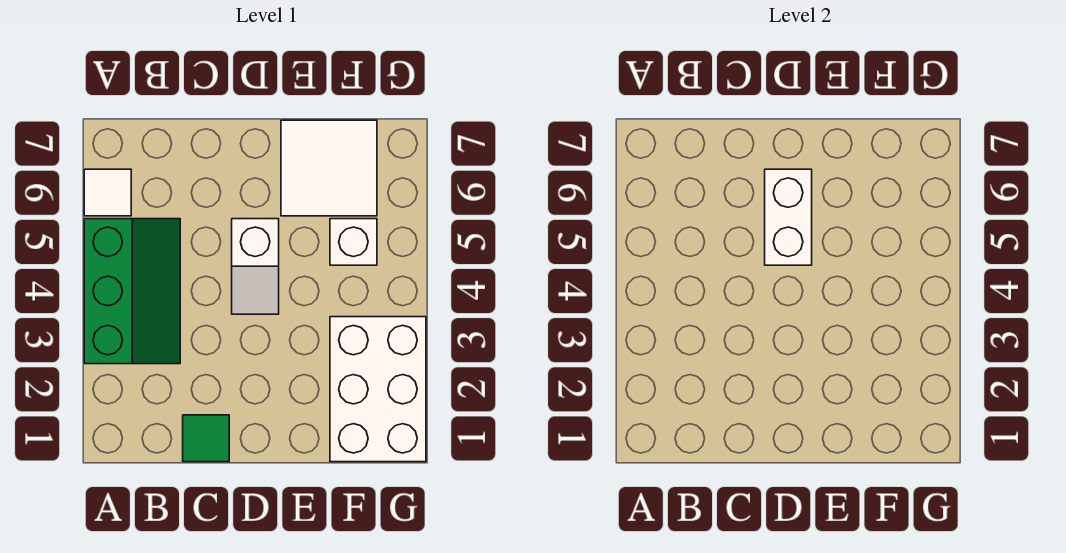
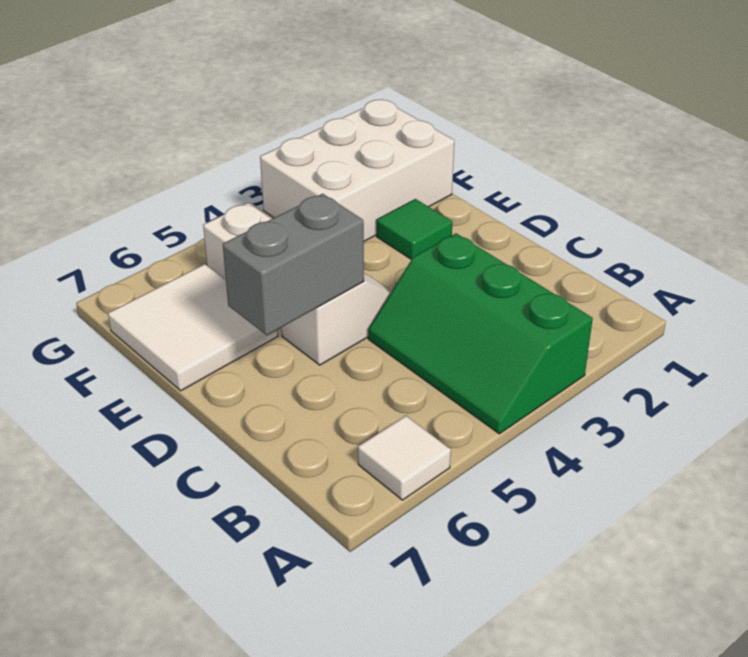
green slope A3:B5 level 1 top A -> green slope A3:C4 level 1 top 3
green tile C1 level 1 -> green tile E2 level 1
white brick D5:D6 level 2 -> grey brick D5:D6 level 2

